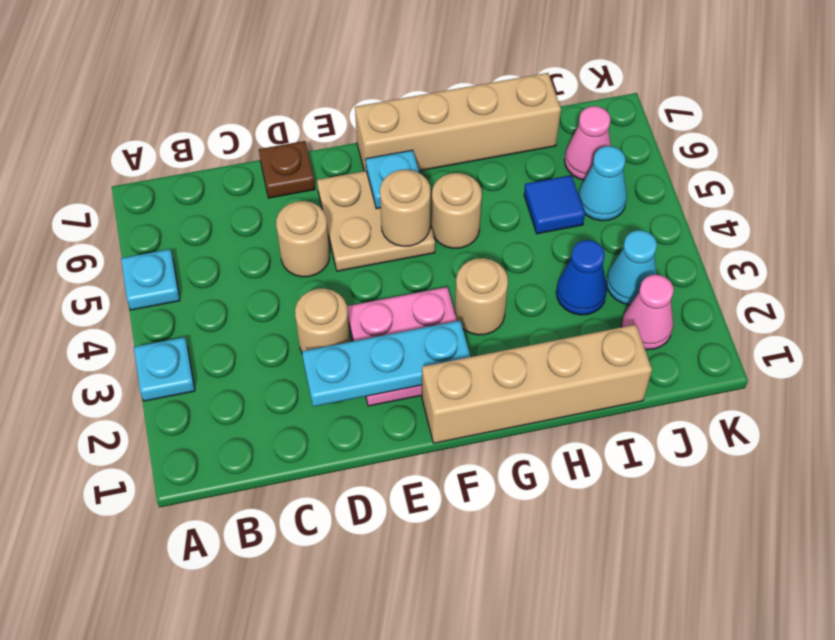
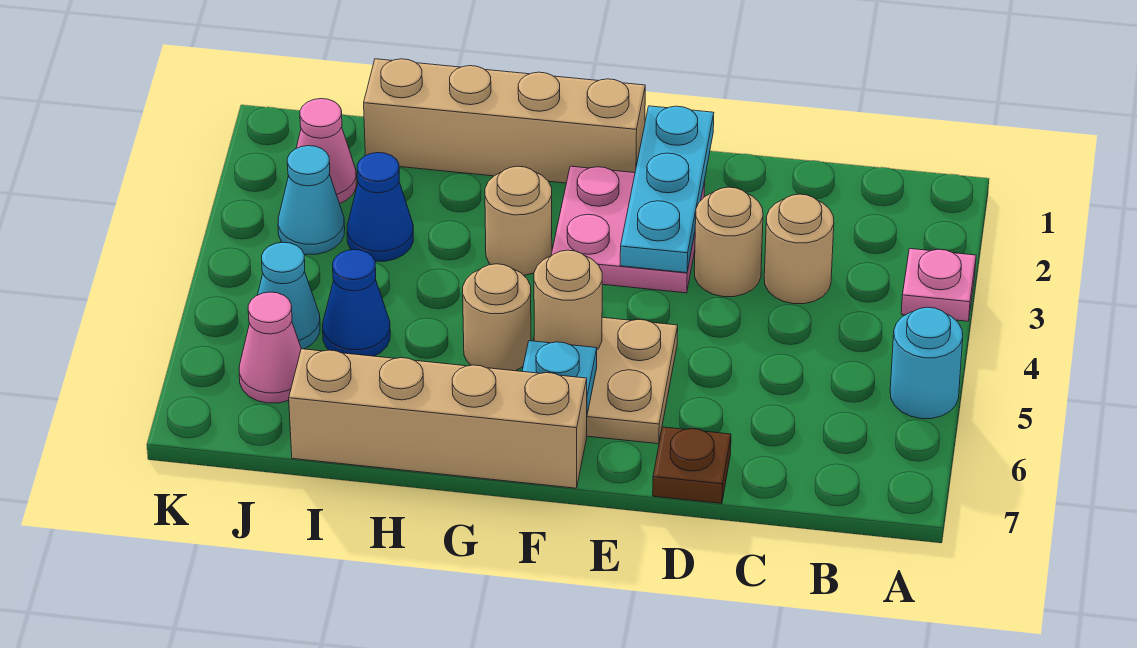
cyan plate A3 level 1 -> pink plate A3 level 1
cyan plate A5 level 1 -> cyan round brick A5 level 1
cyan plate D2:F2 level 2 -> cyan plate E1:E3 level 2
tan round brick D5 level 1 -> tan round brick C3 level 1
blue tile I5 level 1 -> blue cone I5 level 1

